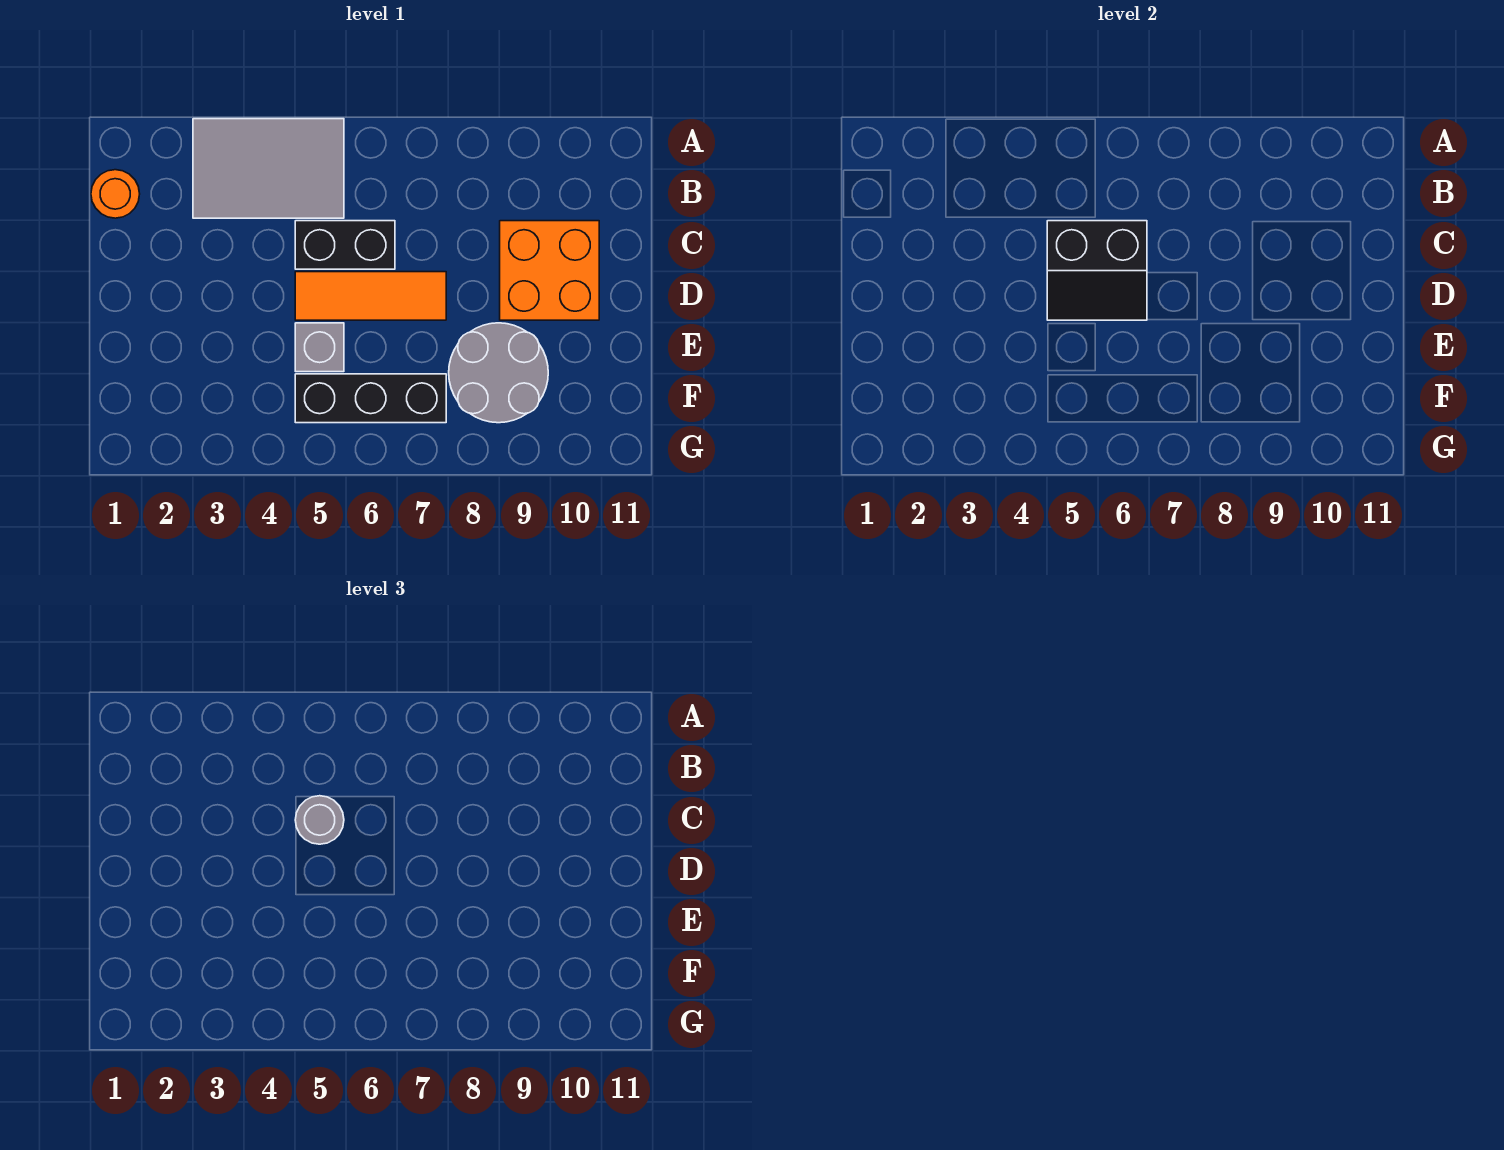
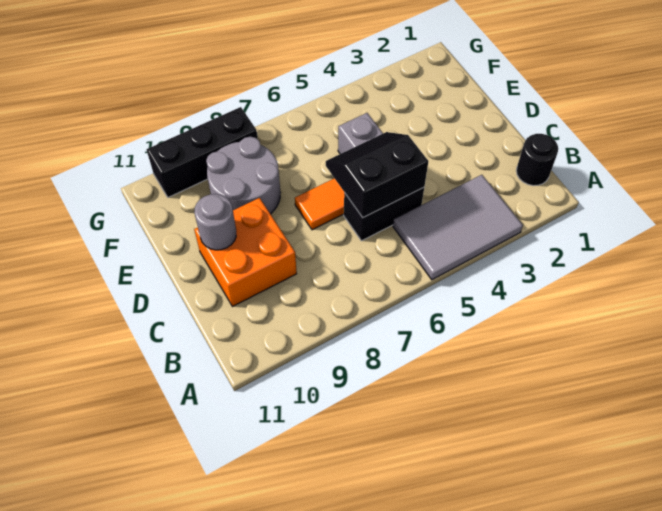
orange round brick B1 level 1 -> black round brick B1 level 1
grey round brick C5 level 3 -> grey round brick D10 level 2
black brick F5:F7 level 1 -> black brick G8:G10 level 1

